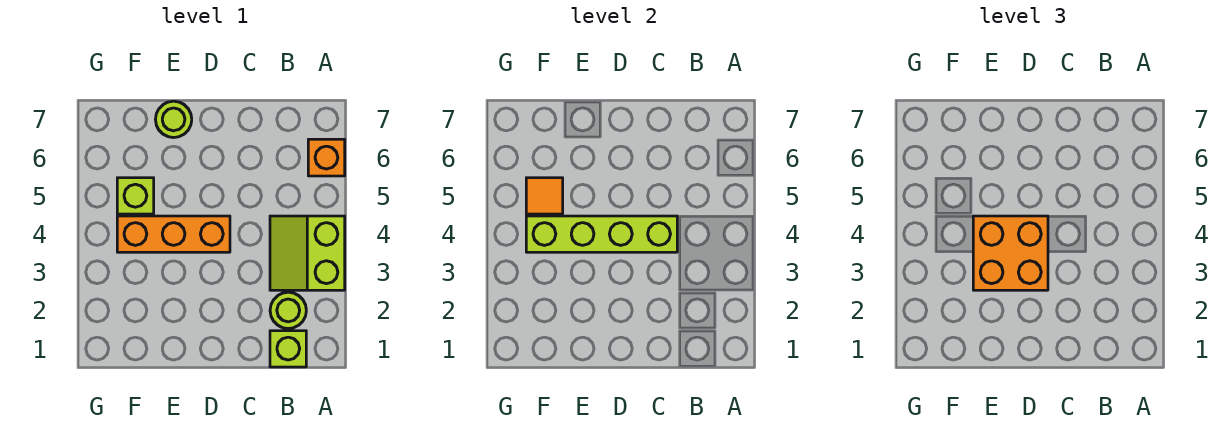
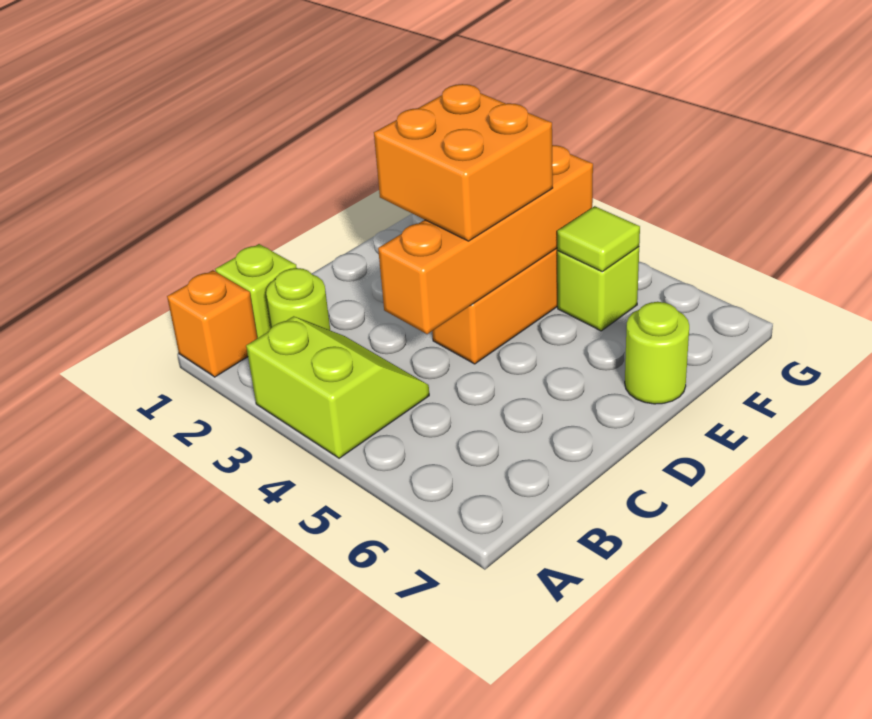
orange brick A6 level 1 -> orange brick A1 level 1
lime brick C4:F4 level 2 -> orange brick C4:F4 level 2
orange tile F5 level 2 -> lime tile F5 level 2

